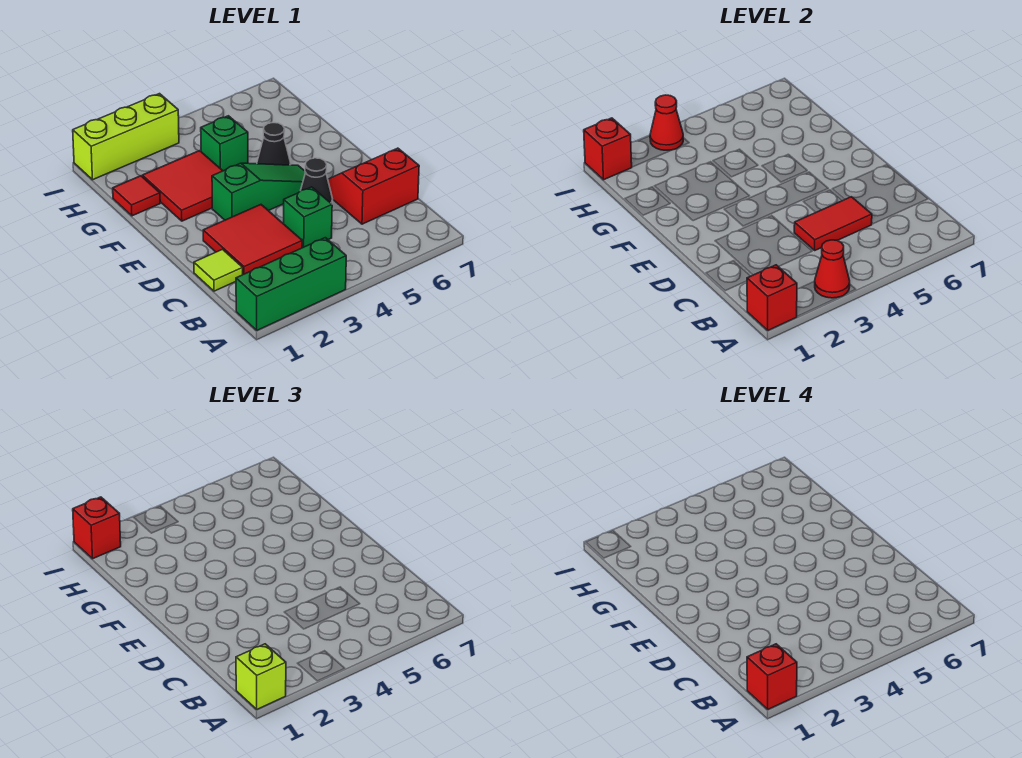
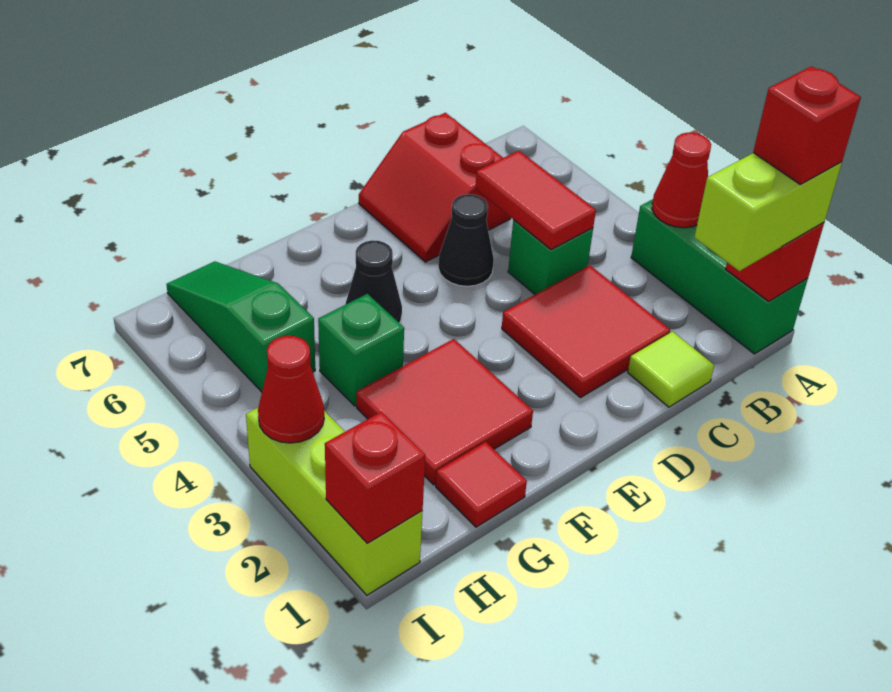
lime brick A1 level 3 -> lime brick A1:B1 level 3
green slope E3:E5 level 1 top 3 -> green slope H5:H7 level 1 top 5
red brick I1 level 3 -> none

